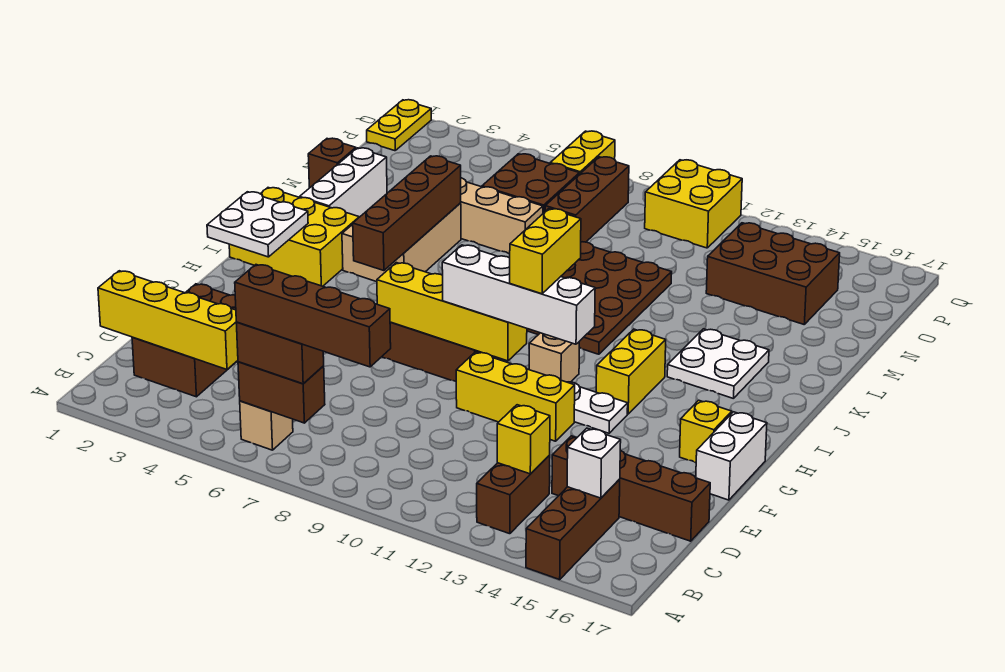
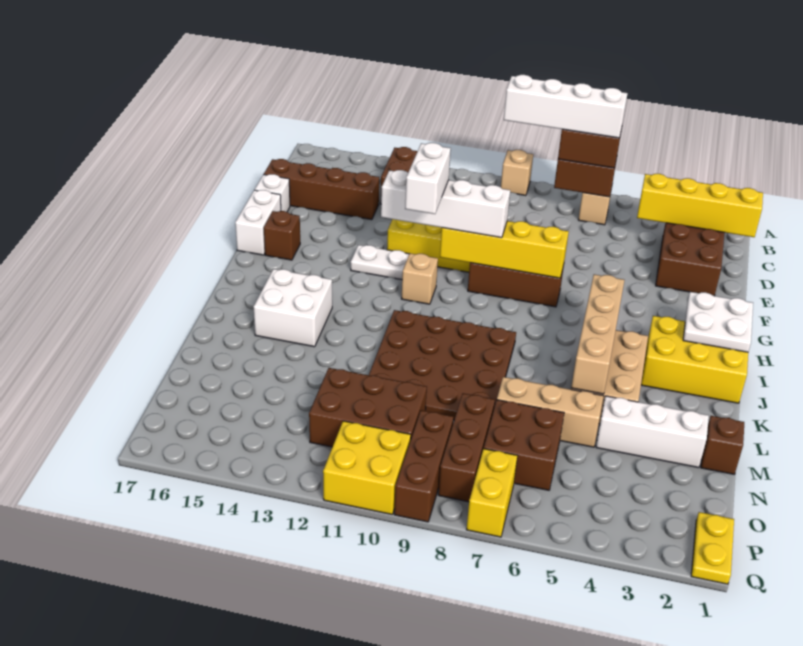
none -> tan brick A9 level 1
brown brick A15:C15 level 1 -> brown brick O9:Q9 level 1
brown brick B6:B9 level 4 -> white brick B6:B9 level 4
yellow brick C13 level 2 -> none
white brick C15 level 2 -> white brick E17 level 1
yellow brick G11:H11 level 4 -> white brick G11:H11 level 4
yellow brick G16 level 1 -> brown brick G16 level 1
yellow brick H13:I13 level 1 -> none
brown brick I5:L5 level 2 -> tan brick I5:L5 level 2
white plate J14:K15 level 1 -> white brick J14:K15 level 1
white brick K2:M2 level 1 -> white brick M2:M4 level 1
brown brick N13:O15 level 1 -> brown brick N10:O12 level 1

